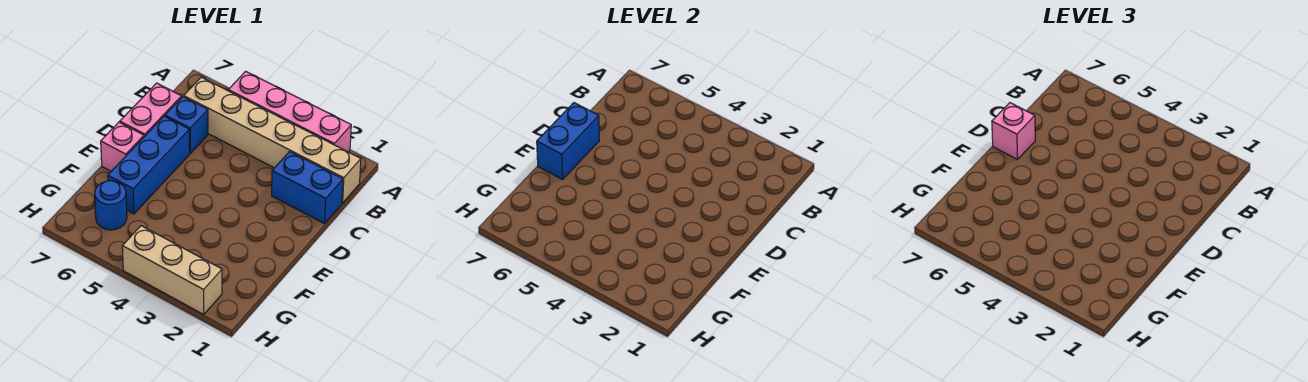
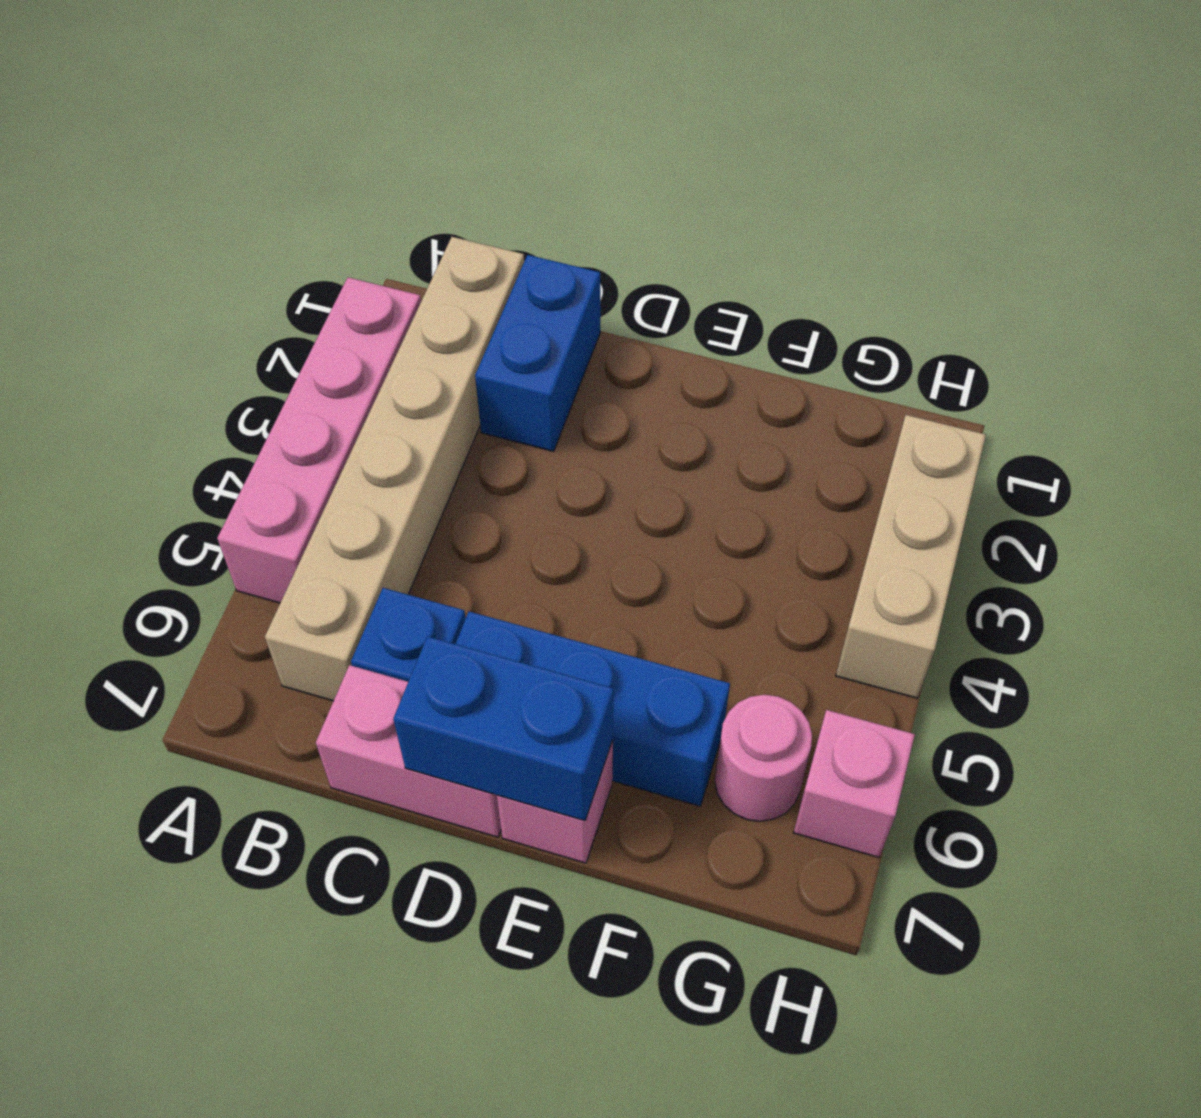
pink brick D7 level 3 -> pink brick H6 level 1
blue round brick G6 level 1 -> pink round brick G6 level 1

